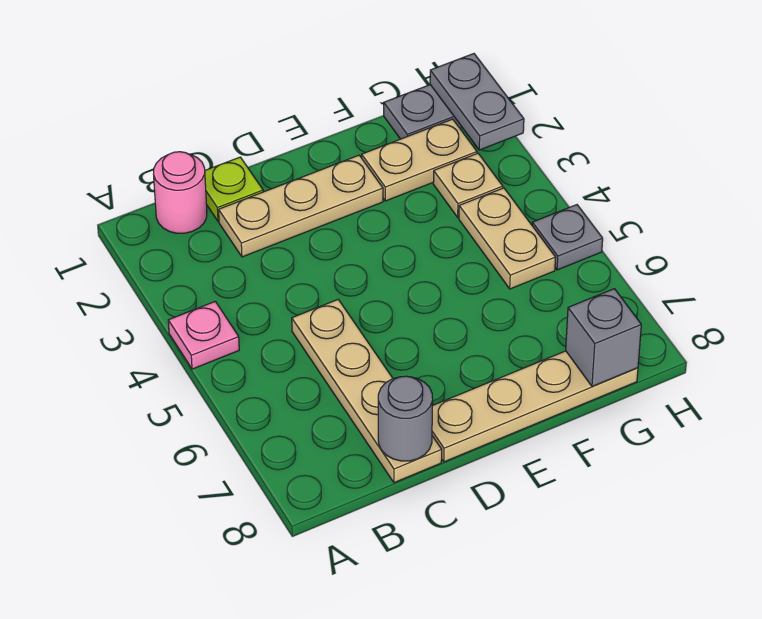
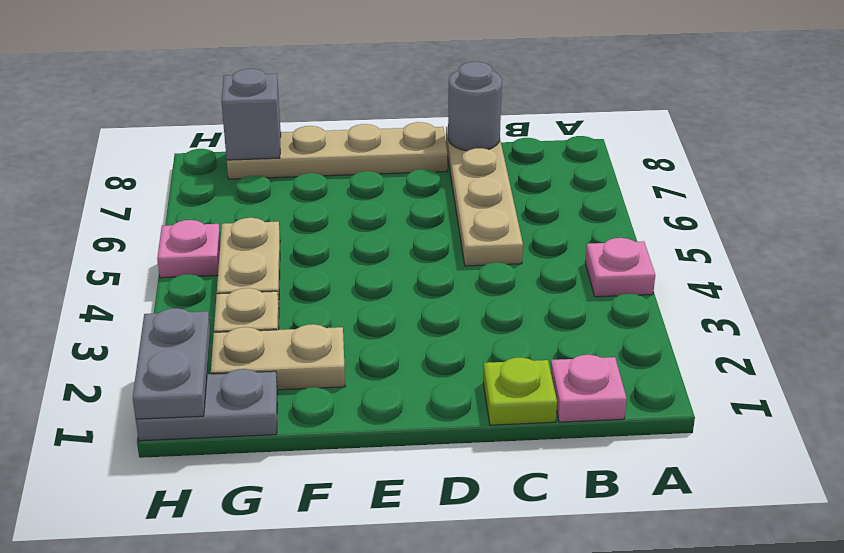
pink round brick B1 level 1 -> pink plate B1 level 1
tan plate C2:E2 level 1 -> none
grey plate H5 level 1 -> pink plate H5 level 1

